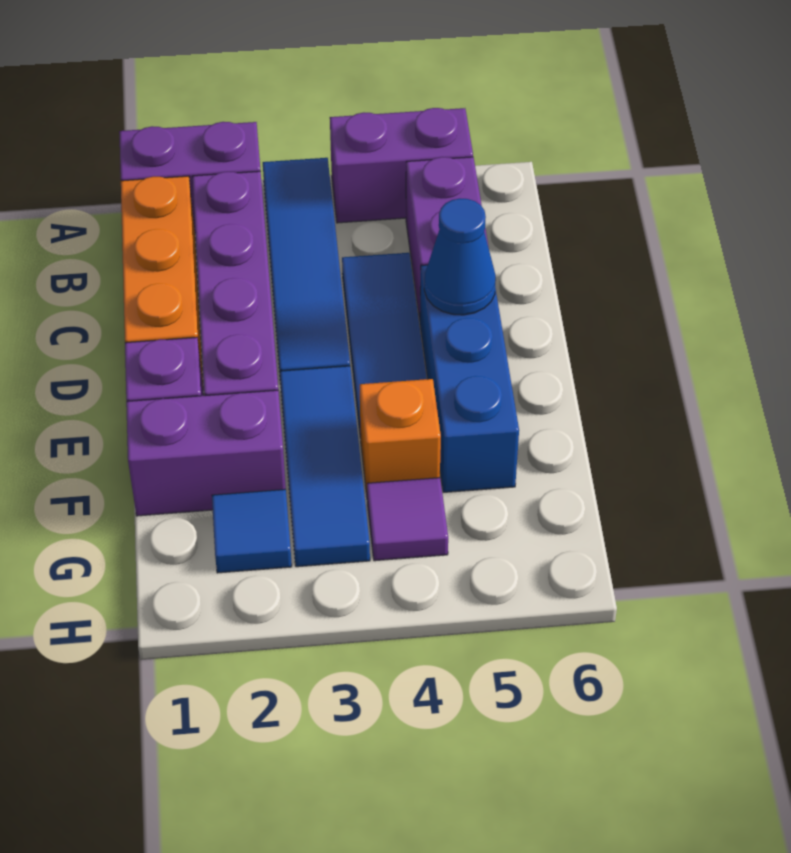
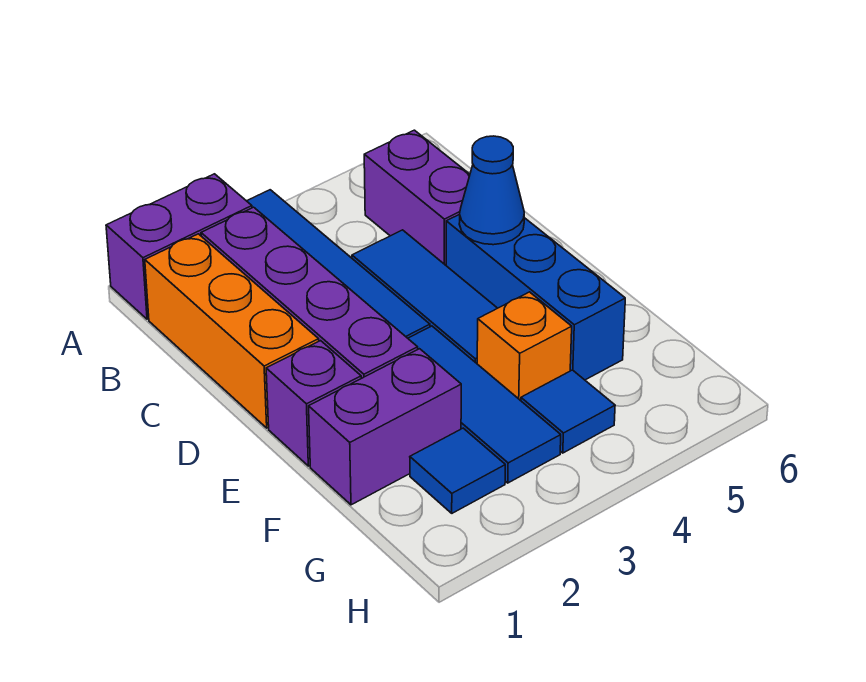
purple brick A4:A5 level 1 -> none
purple tile G4 level 1 -> blue tile G4 level 1

